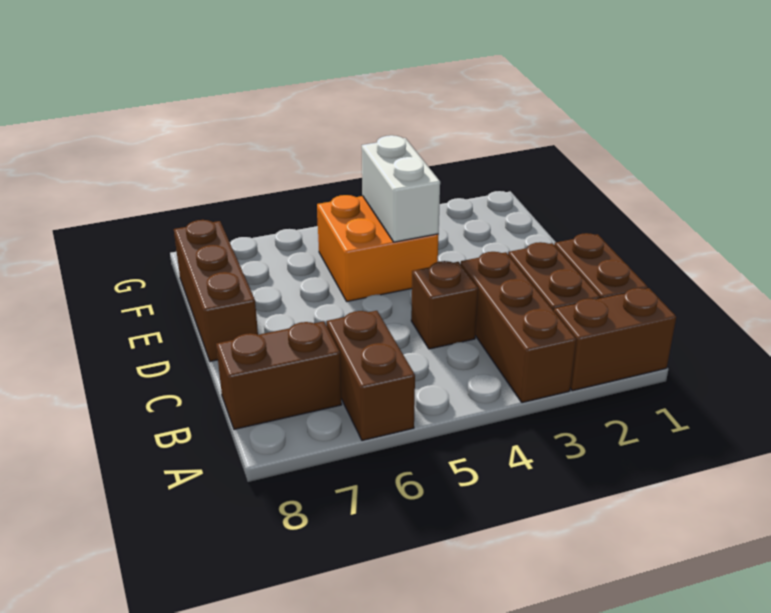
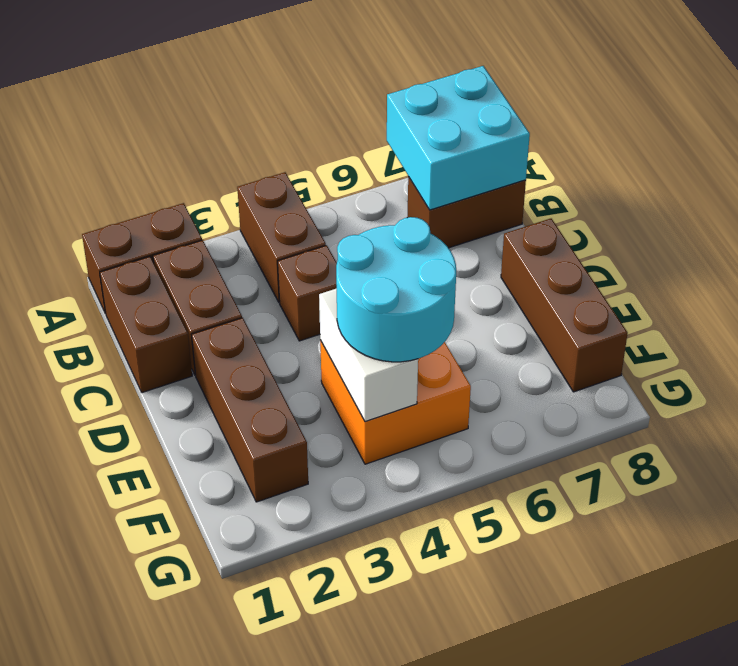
brown brick A3:C3 level 1 -> brown brick D2:F2 level 1
brown brick A6:B6 level 1 -> brown brick A4:B4 level 1
none -> cyan brick A7:B8 level 2
none -> cyan round brick E4:F5 level 3

